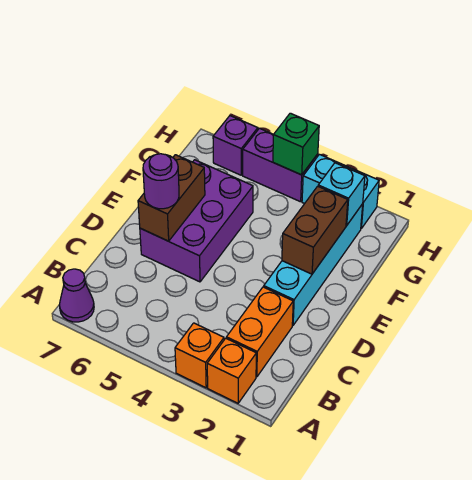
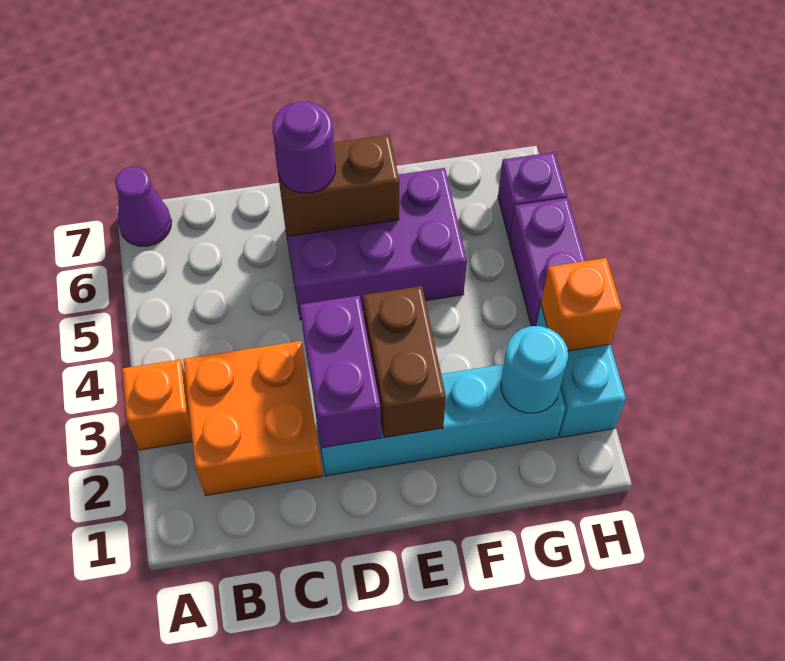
orange brick A2 level 1 -> orange brick H3 level 2
orange brick B2:C2 level 1 -> orange brick B2:C3 level 1
none -> purple brick D2:D3 level 2
brown brick E2:F2 level 2 -> brown brick E2:E3 level 2
cyan brick G2 level 2 -> cyan round brick G2 level 2
green brick H4 level 2 -> none

